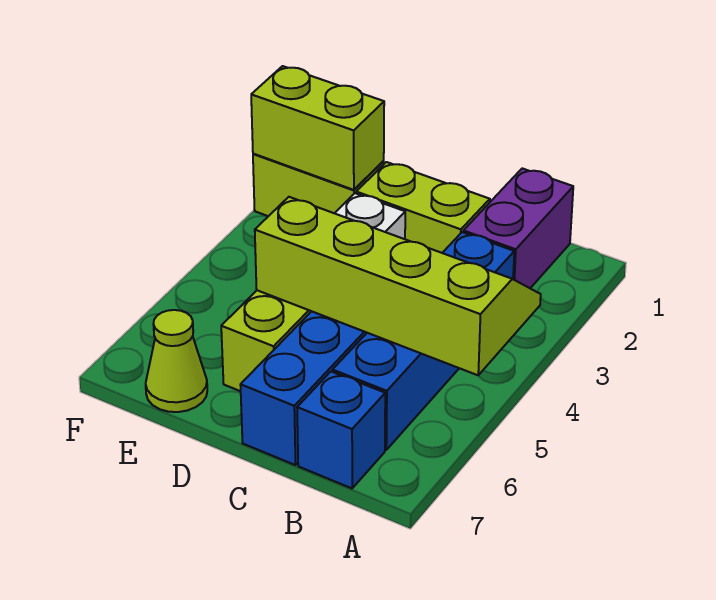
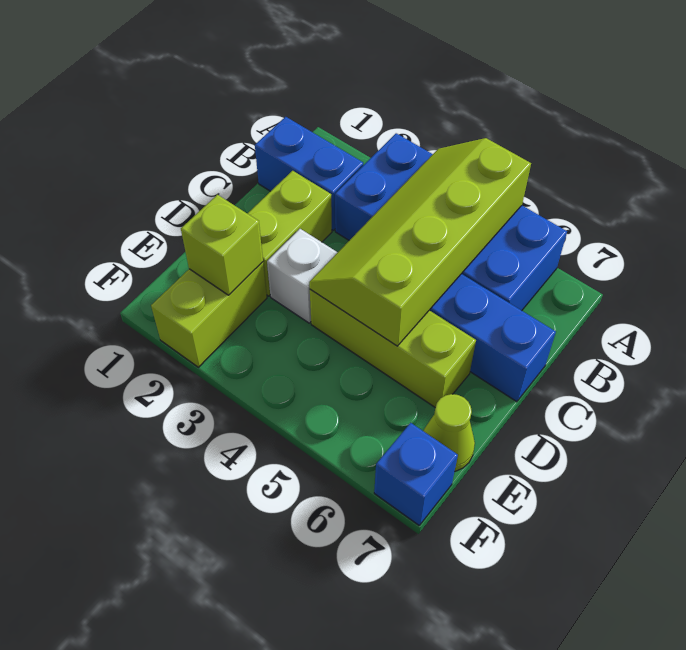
purple brick B1:B2 level 1 -> blue brick B1:B2 level 1
blue brick B3:B6 level 1 -> blue brick A3:B6 level 1
blue brick B7 level 1 -> blue brick F7 level 1
lime brick E2:F2 level 2 -> lime brick E2 level 2

